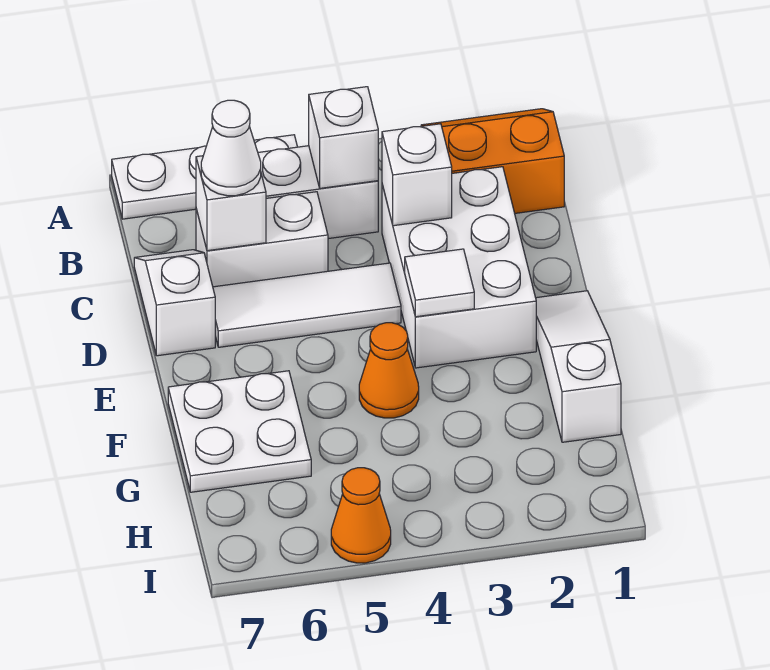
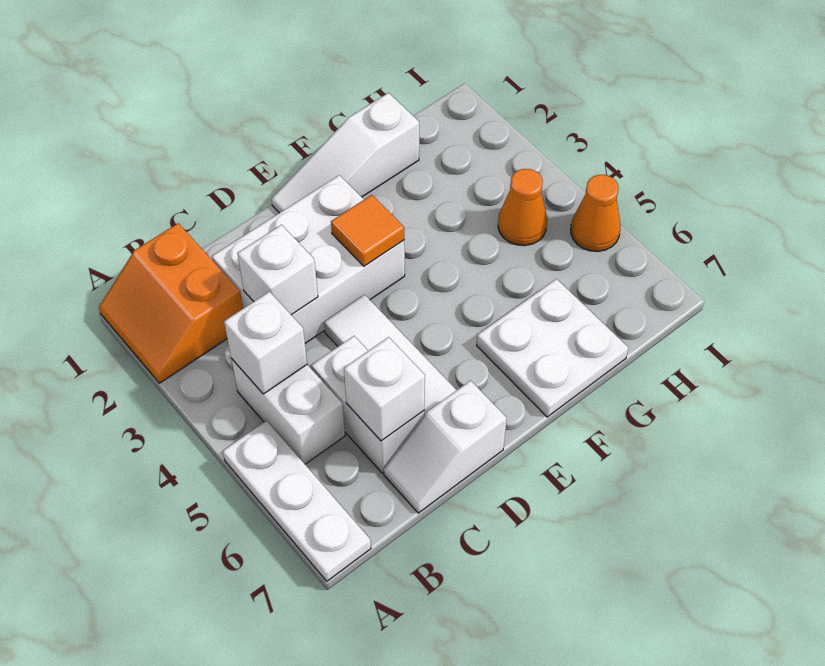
white cone C6 level 3 -> none
white tile E3 level 2 -> orange tile E3 level 2
orange cone F4 level 1 -> orange cone H4 level 1

